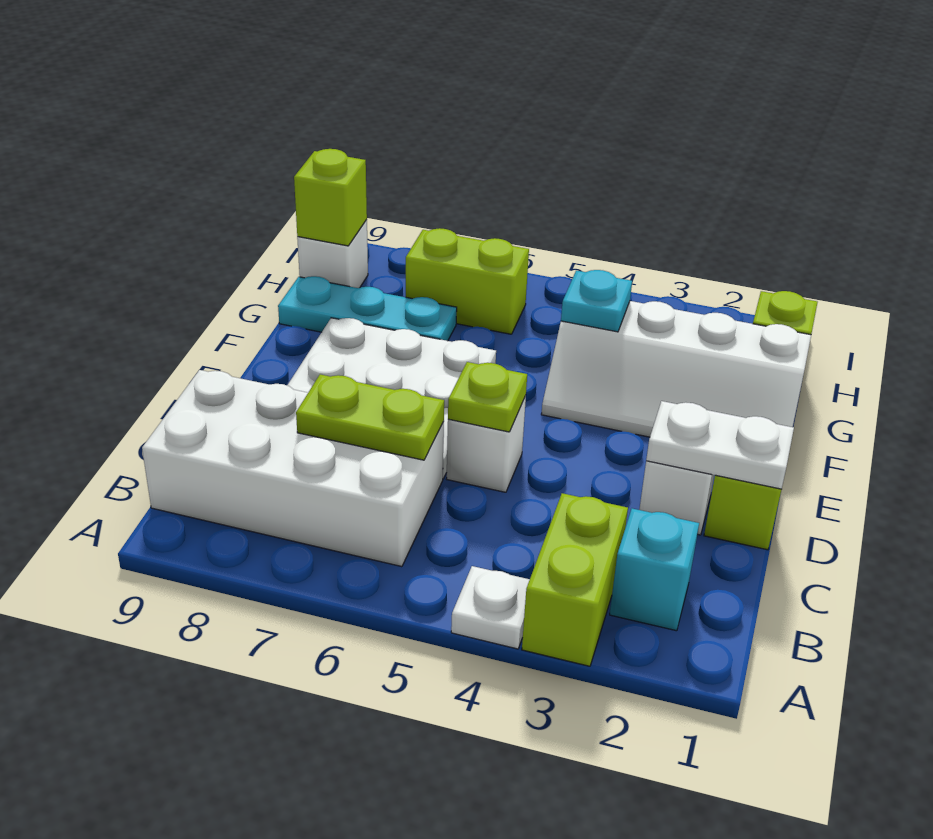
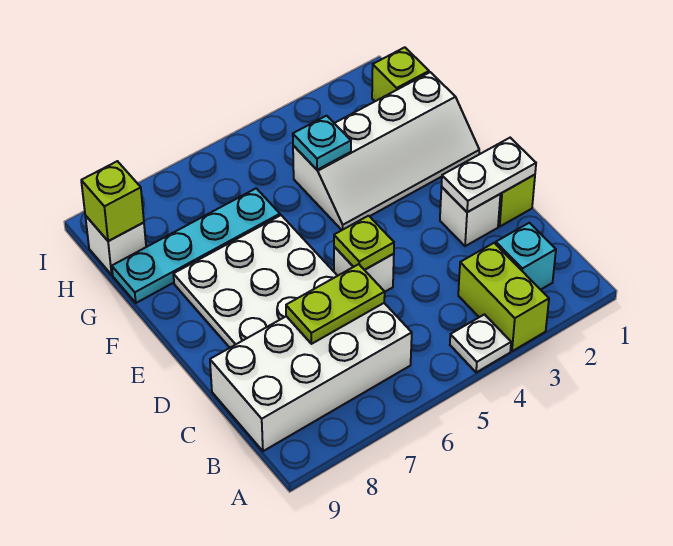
cyan plate G7:G9 level 1 -> cyan plate G6:G9 level 1
lime brick H6:H7 level 1 -> none

